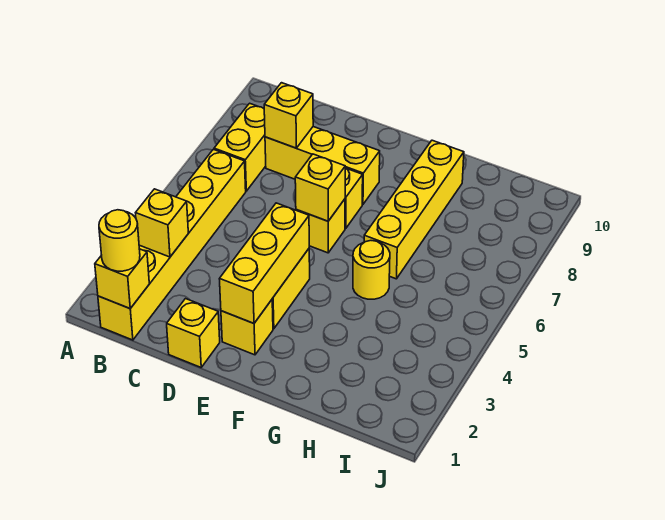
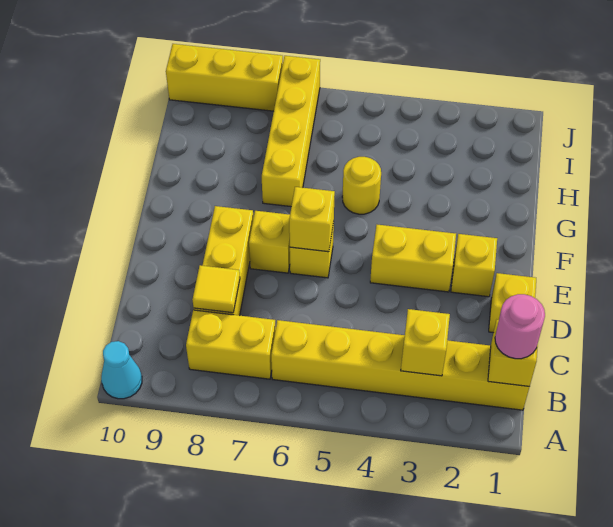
none -> cyan cone A10 level 1
yellow round brick B1 level 3 -> pink round brick B1 level 3
yellow brick C8 level 2 -> yellow tile C8 level 2
yellow brick E2:E4 level 2 -> yellow brick J8:J10 level 1
yellow brick G6:G9 level 1 -> yellow brick G7:J7 level 1

